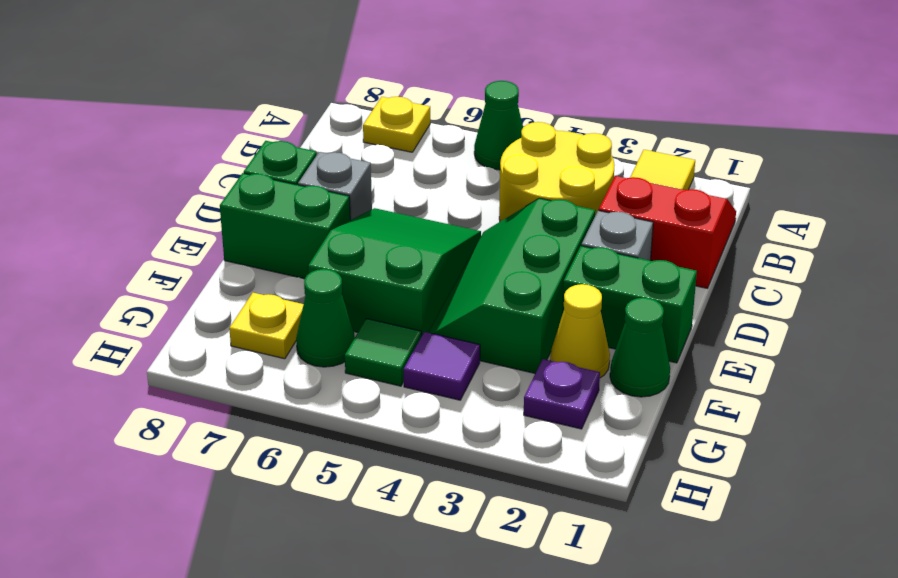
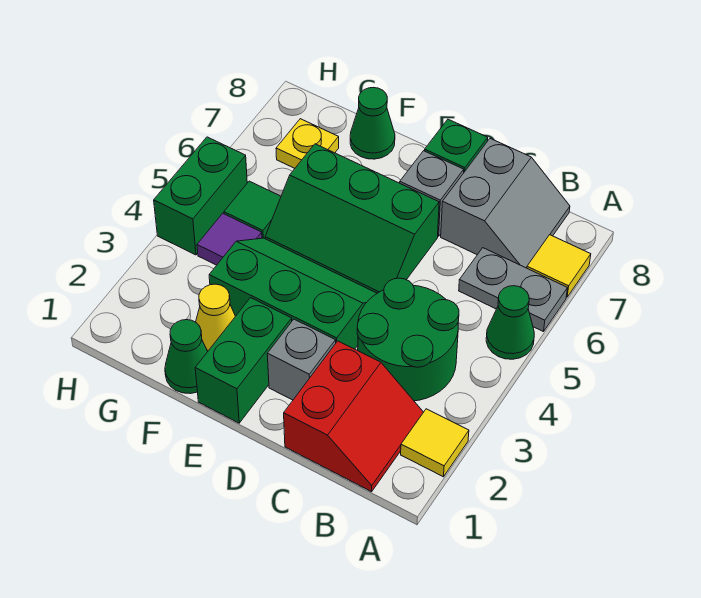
none -> grey plate A6:B6 level 1
yellow plate A7 level 1 -> yellow tile A7 level 1
yellow round brick B3:C4 level 1 -> green round brick B3:C4 level 1
none -> grey slope B7:C8 level 1 top C
green slope D5:F6 level 1 top F -> green slope D5:F6 level 1 top 6
green brick E7:E8 level 1 -> green brick H4:H5 level 1
purple plate G2 level 1 -> none
green cone G6 level 1 -> green cone F8 level 1

